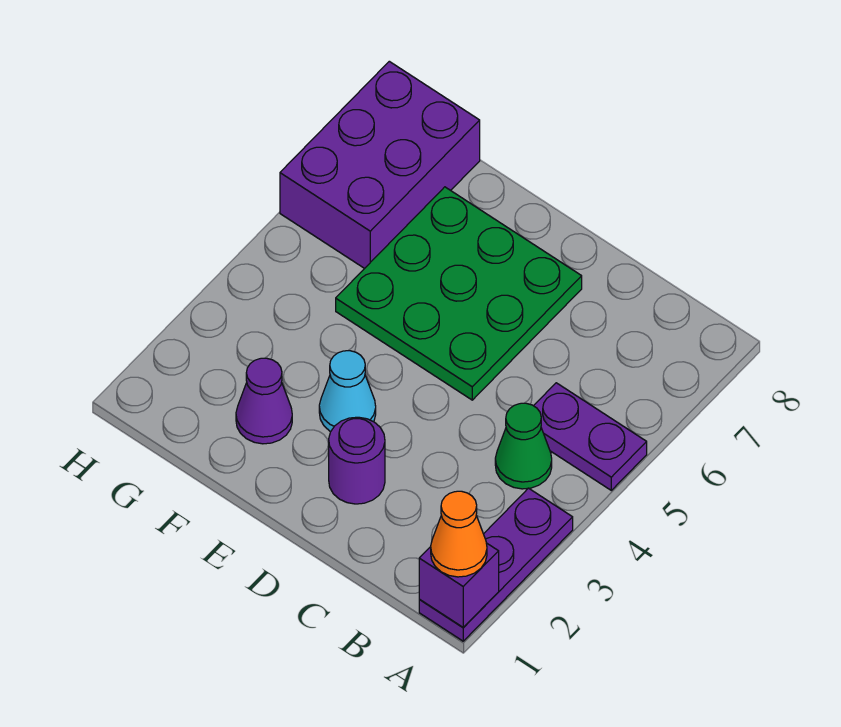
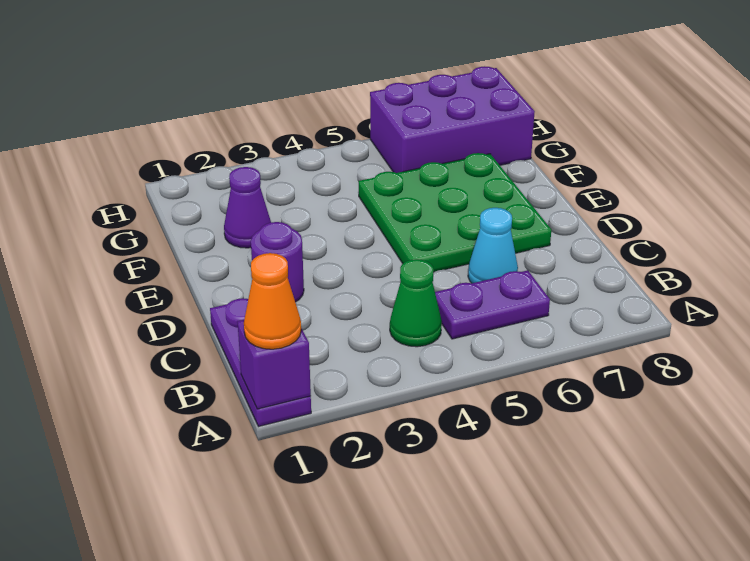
purple plate A1:A3 level 1 -> purple plate A1:C1 level 1
purple plate A5:B5 level 1 -> purple plate B5:B6 level 1
cyan cone E3 level 1 -> cyan cone C6 level 1

